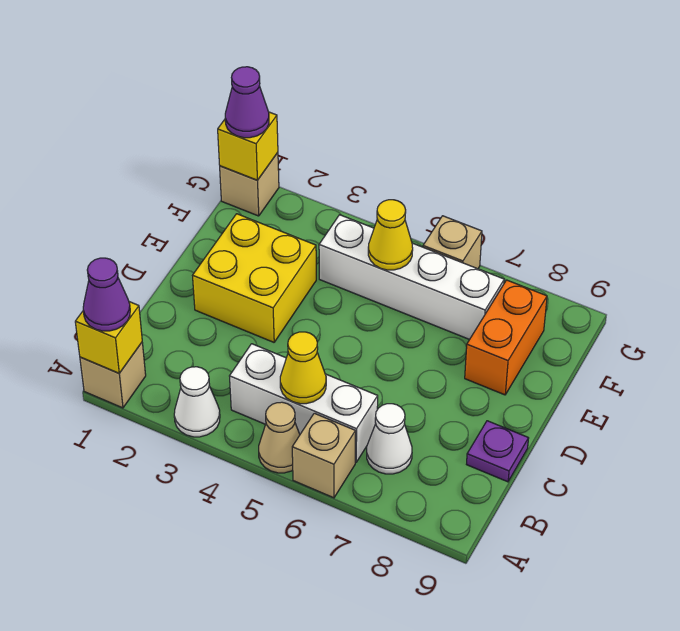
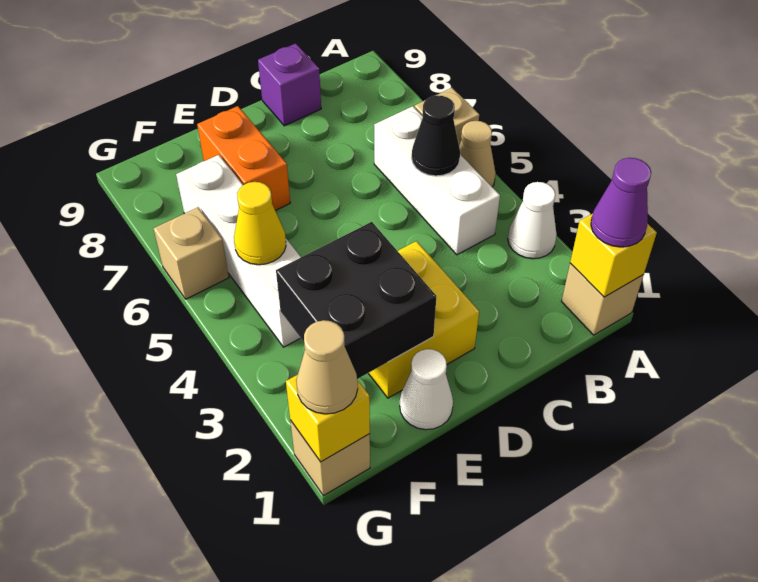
yellow cone B5 level 2 -> black cone B5 level 2
white cone B7 level 1 -> white cone E1 level 1
purple plate C9 level 1 -> purple brick C9 level 1
none -> black brick E2:F3 level 2
orange brick E8:F8 level 1 -> orange brick E7:E8 level 1
purple cone G1 level 3 -> tan cone G1 level 3

